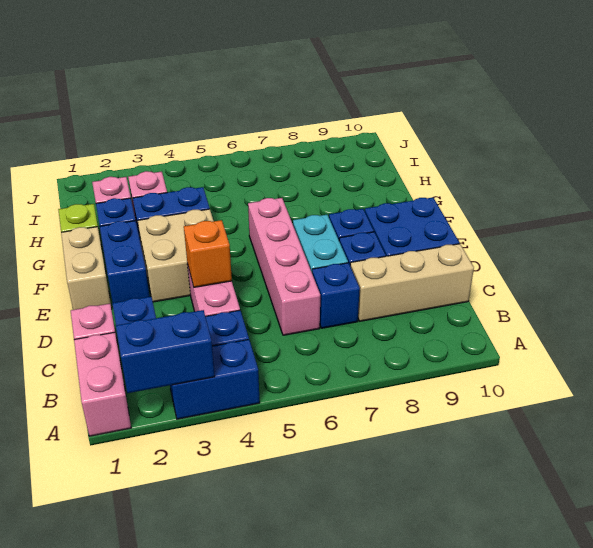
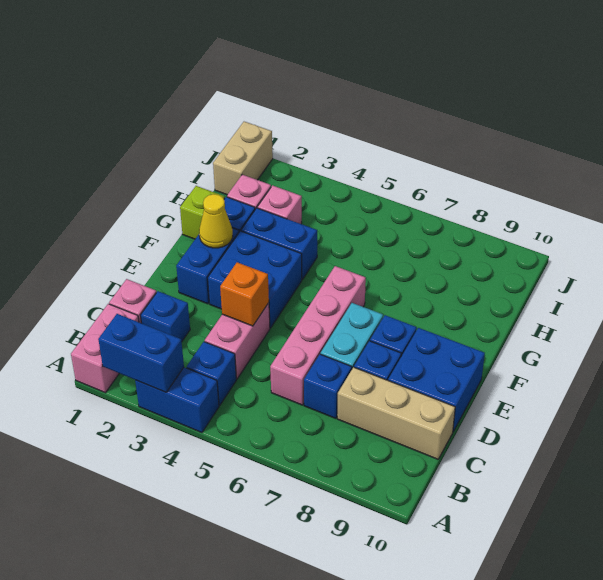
tan brick E1:F1 level 1 -> tan brick I1:J1 level 1
tan brick E3:F4 level 1 -> blue brick E3:F4 level 1
none -> yellow cone F2 level 2

